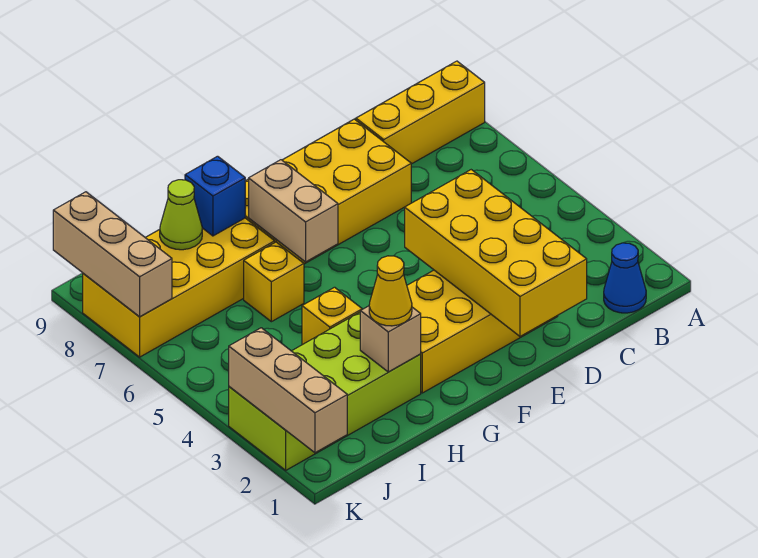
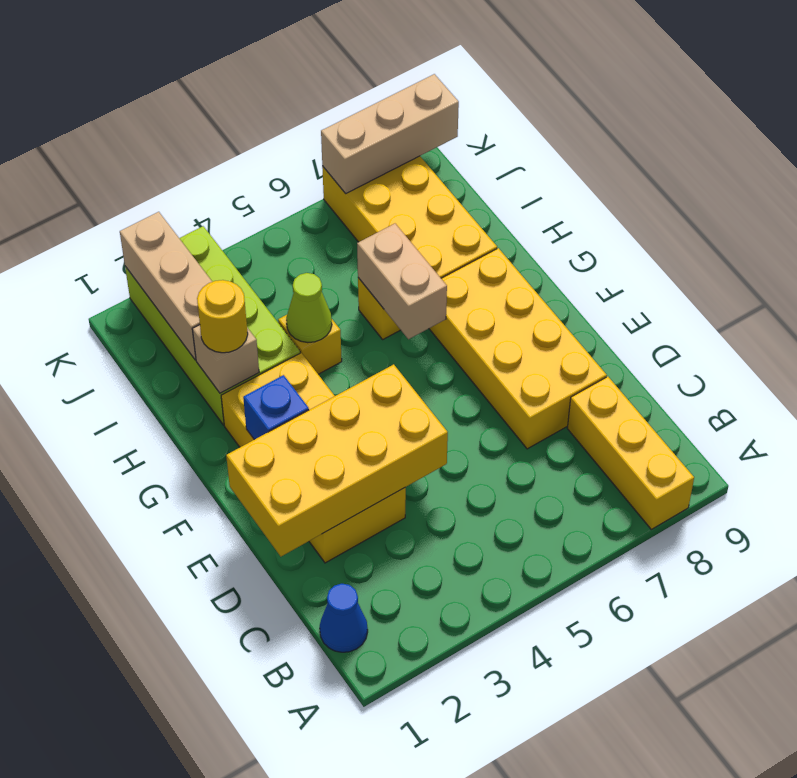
tan brick G6:G7 level 2 -> tan brick G6:H6 level 2
yellow cone H2 level 3 -> yellow round brick H2 level 3
blue brick H8 level 2 -> blue brick F2 level 2
lime cone I8 level 2 -> lime cone H4 level 2
tan brick K1:K3 level 2 -> tan brick I2:K2 level 2

